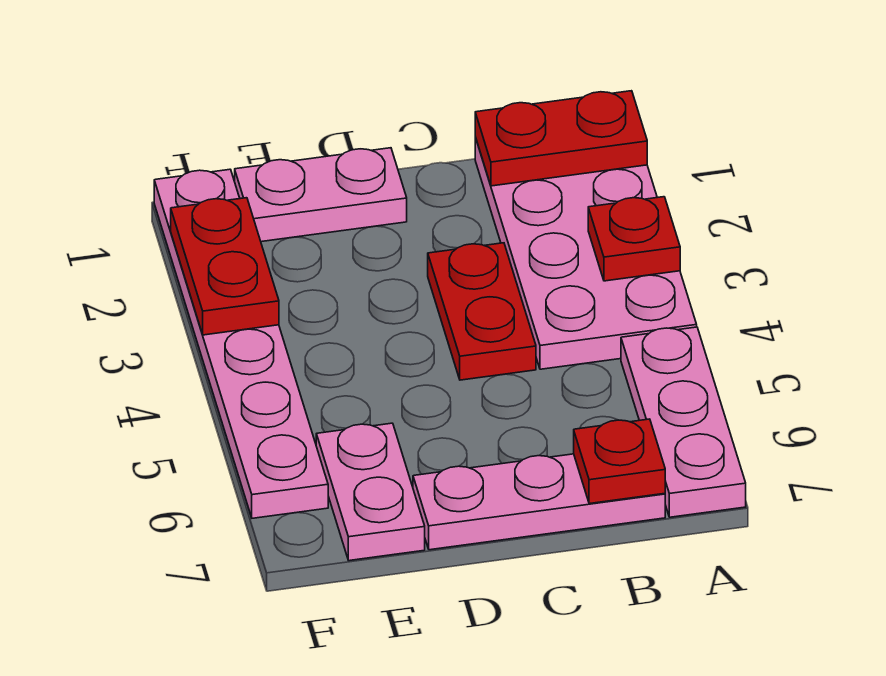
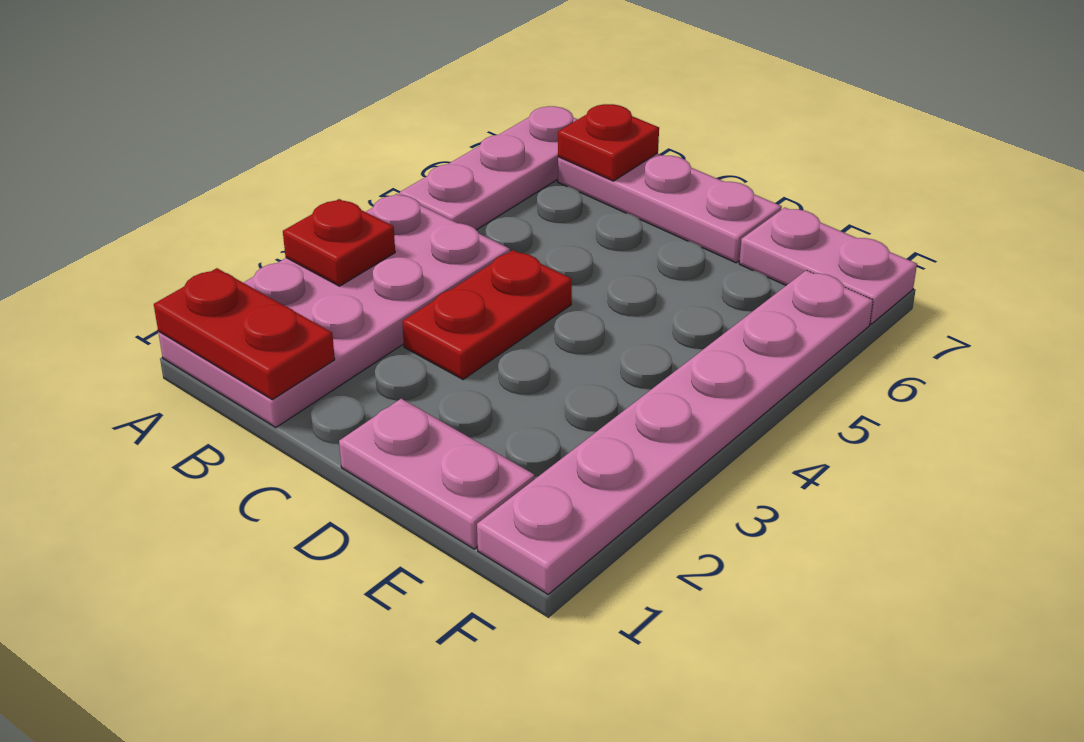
pink plate E6:E7 level 1 -> pink plate E7:F7 level 1
red plate F2:F3 level 2 -> none

